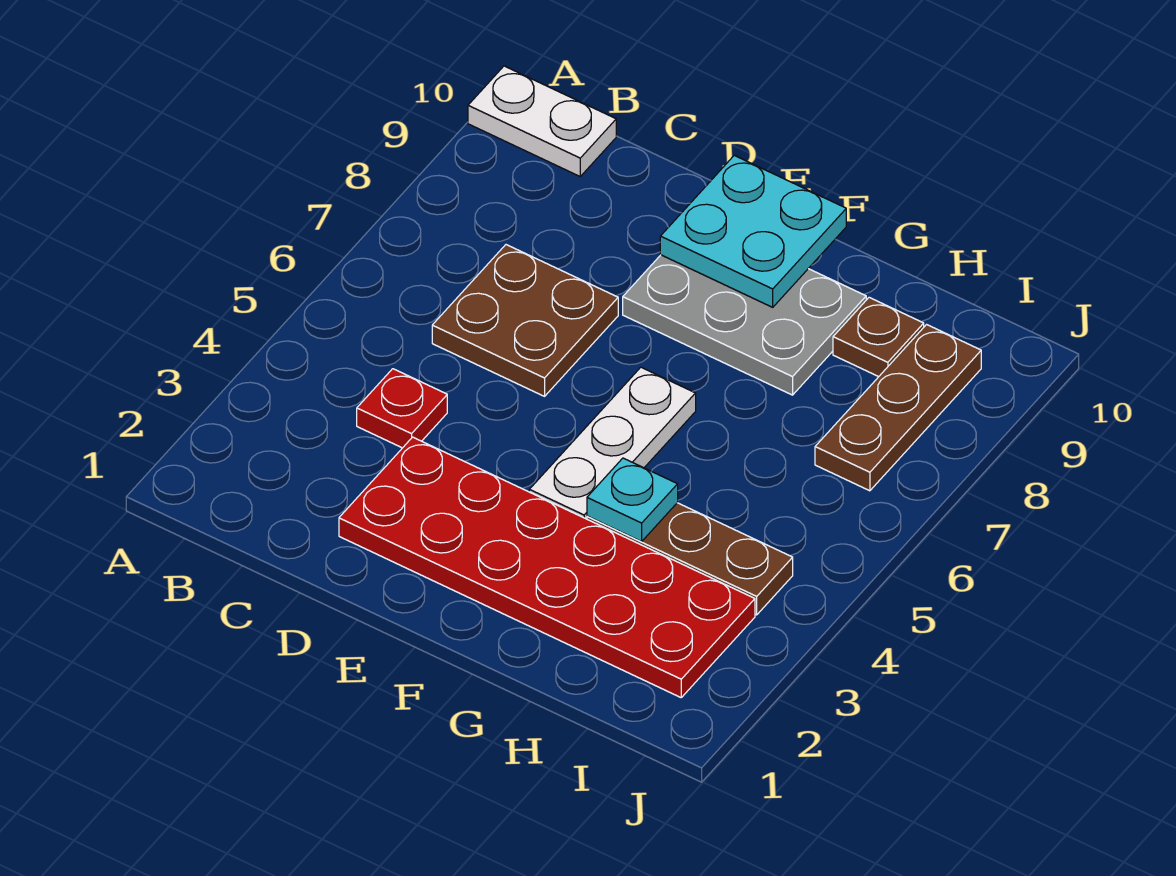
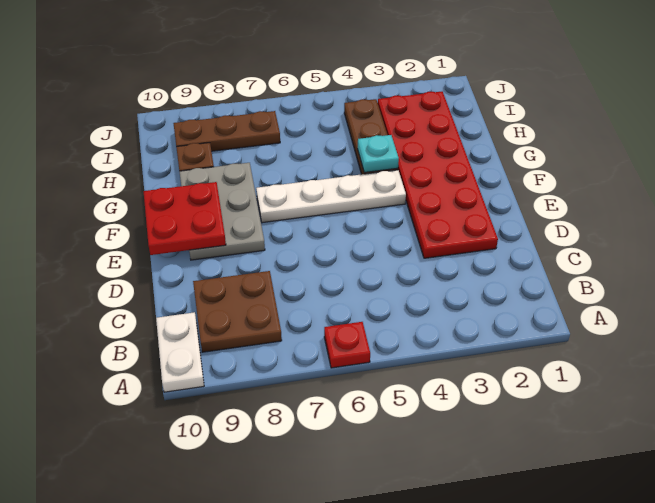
red plate C4 level 1 -> red plate A6 level 1
brown plate C6:D7 level 1 -> brown plate B8:C9 level 1
cyan plate E9:F10 level 2 -> red plate E9:F10 level 2
white plate F4:F6 level 1 -> white plate F4:F7 level 1

